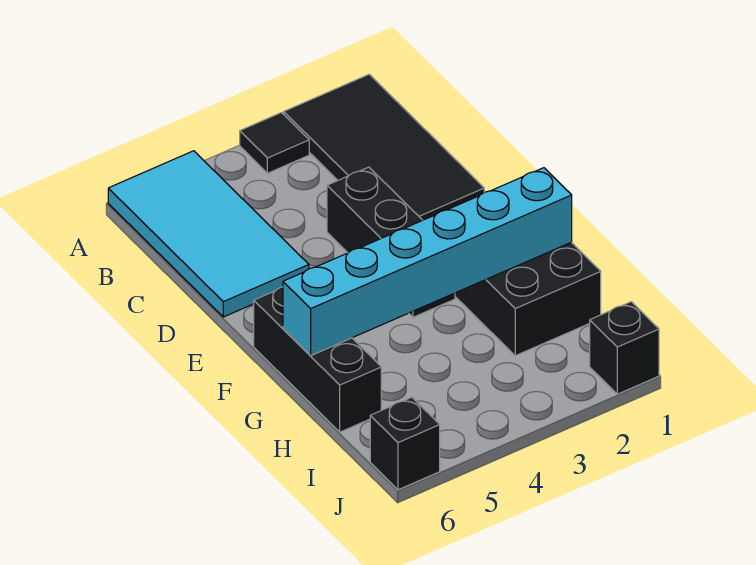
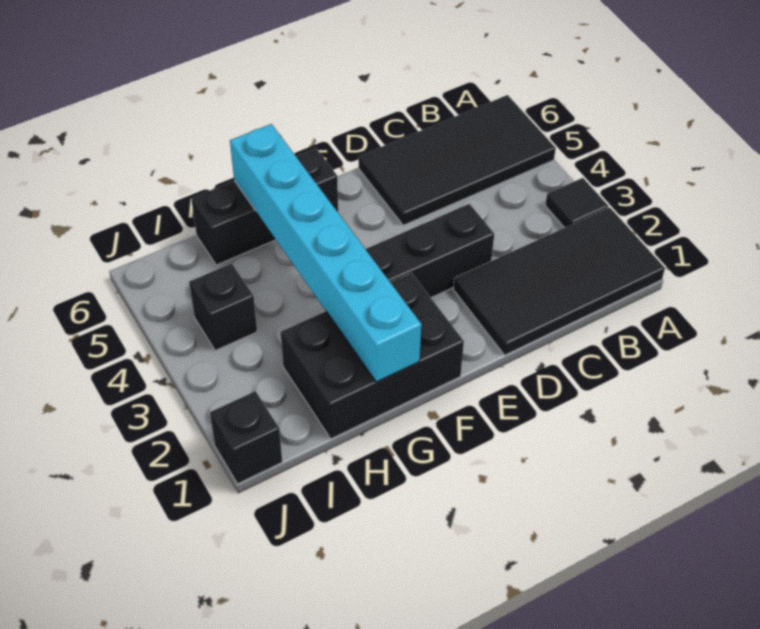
cyan tile A5:D6 level 1 -> black tile A5:D6 level 1
black brick J6 level 1 -> black brick I4 level 1

